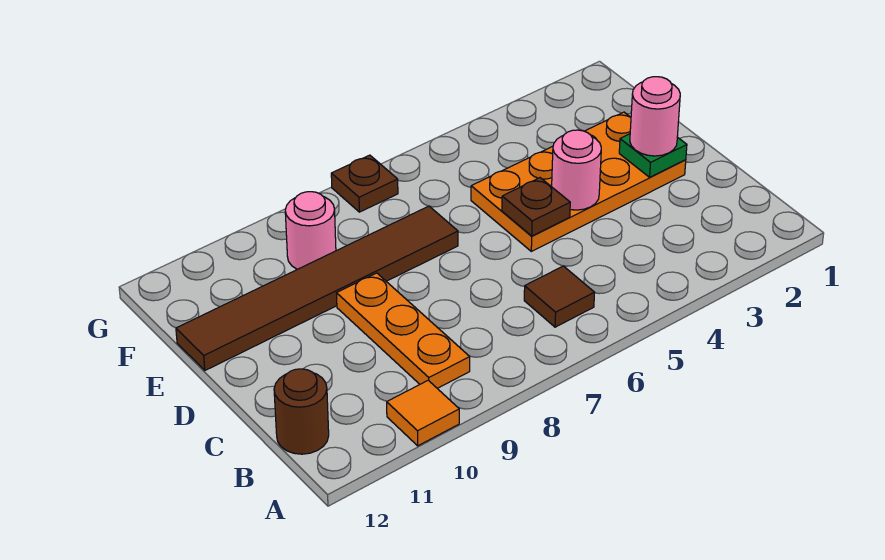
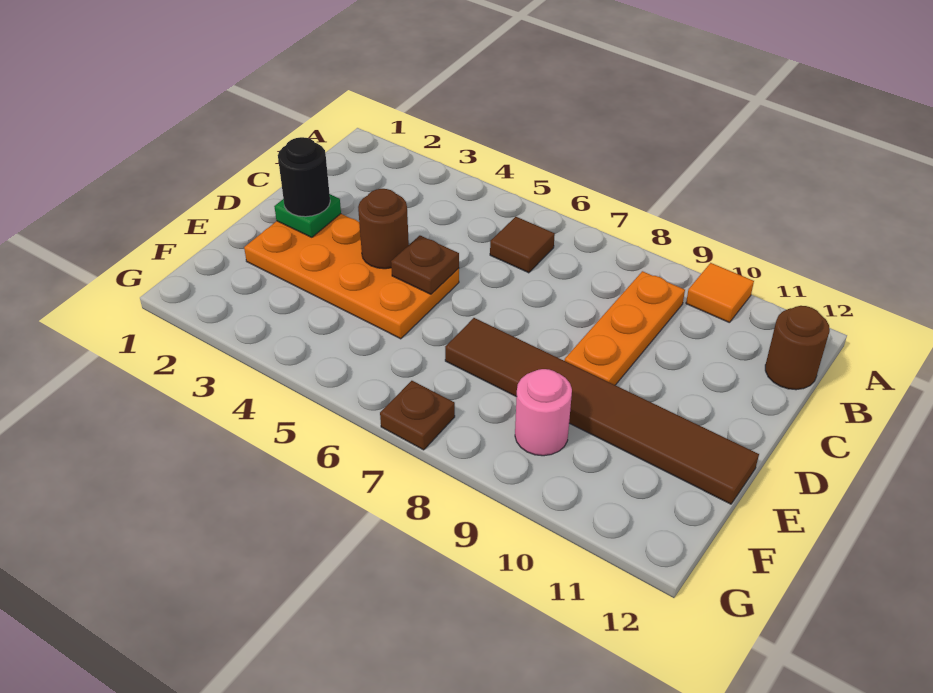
pink round brick D2 level 3 -> black round brick D2 level 3
pink round brick D4 level 2 -> brown round brick D4 level 2

